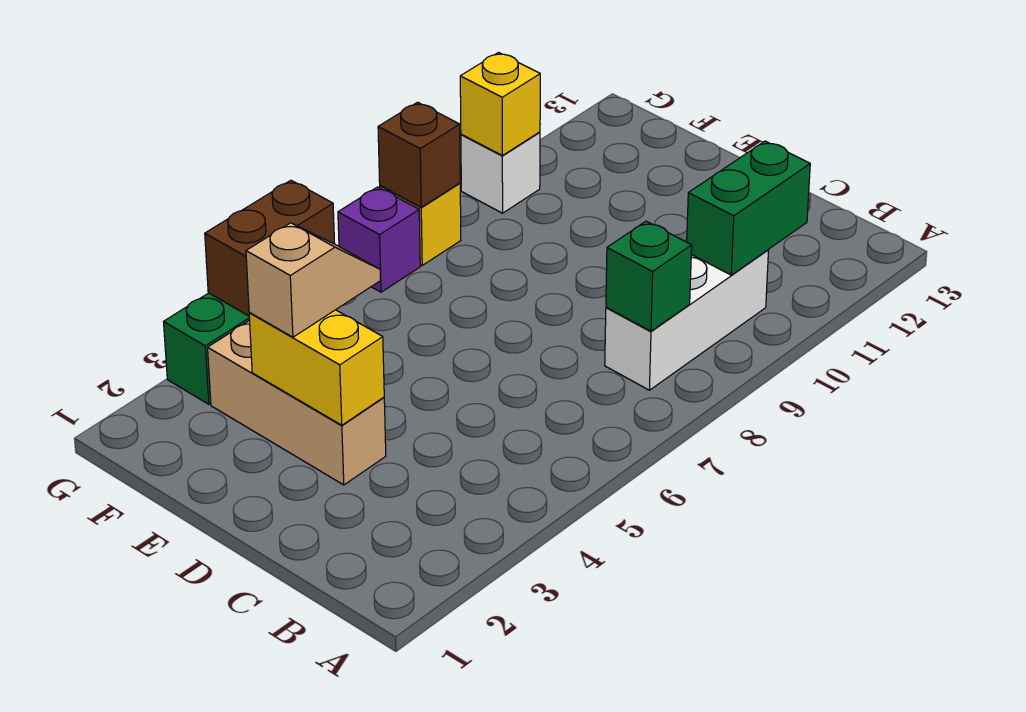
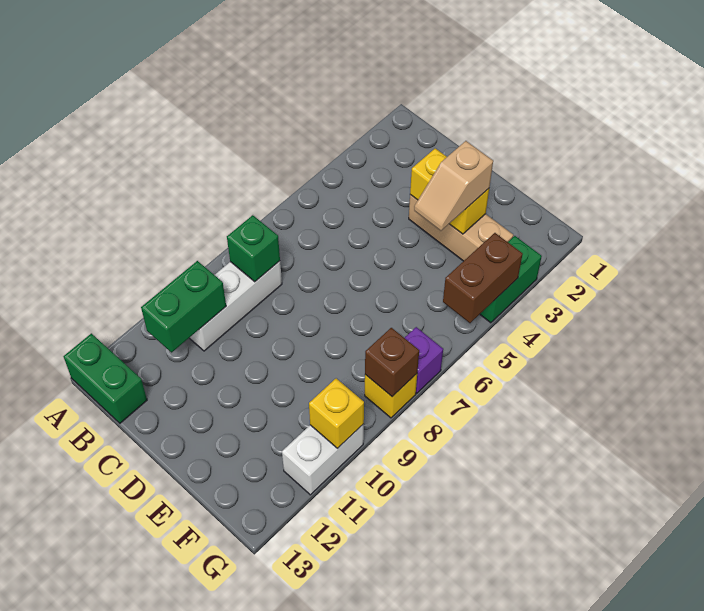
none -> green brick A13:B13 level 1
white brick G10 level 1 -> white brick G10:G11 level 1

